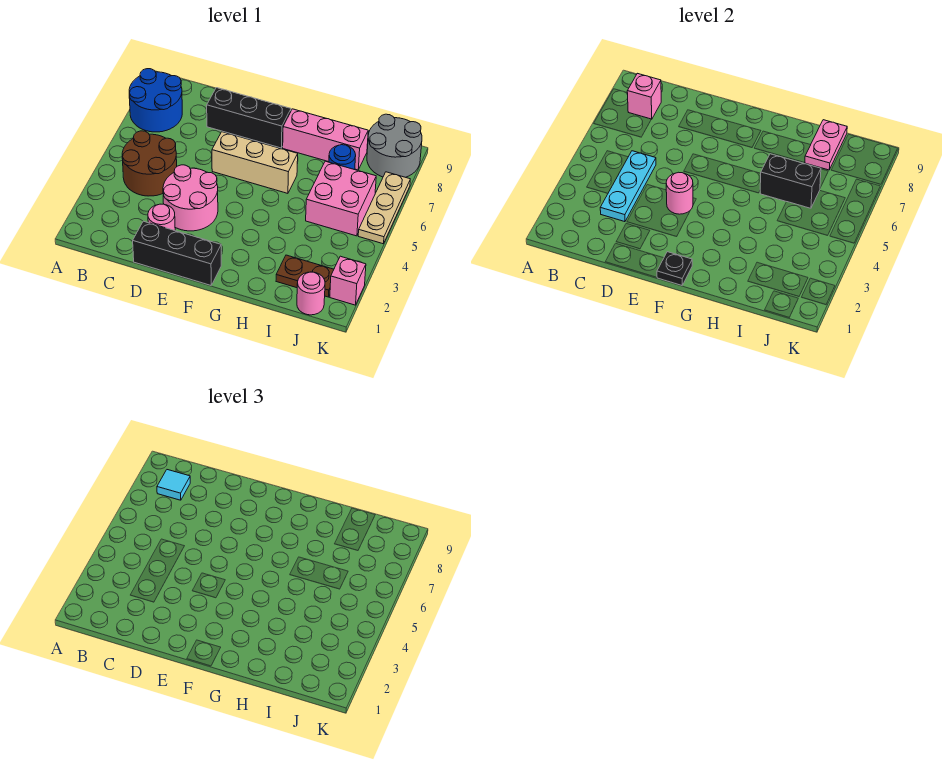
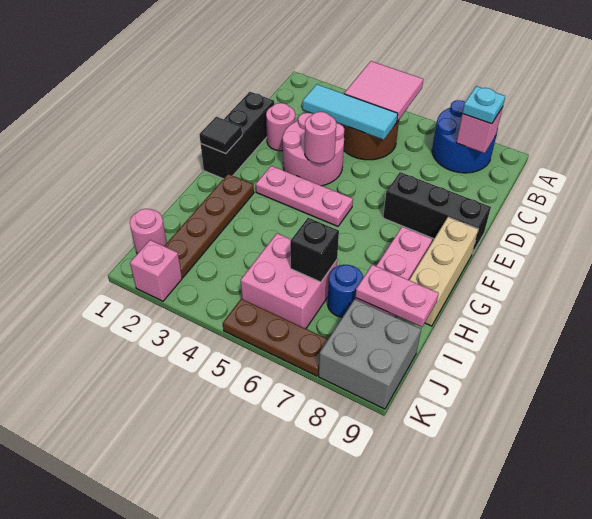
none -> pink tile A4:B5 level 2
cyan tile B8 level 3 -> cyan plate B8 level 3
cyan plate C3:C5 level 2 -> cyan tile C3:C5 level 2
black brick D8:F8 level 1 -> black brick E7:E9 level 1
tan brick E6:G6 level 1 -> tan brick F9:H9 level 1
black plate F1 level 2 -> black tile F1 level 2
none -> pink plate F3:F5 level 1
black brick H6:I6 level 2 -> black brick I6 level 2
brown plate I2:J2 level 1 -> brown plate G2:J2 level 1
grey round brick J8:K9 level 1 -> grey brick J8:K9 level 1
tan plate K5:K7 level 1 -> brown plate K5:K7 level 1

